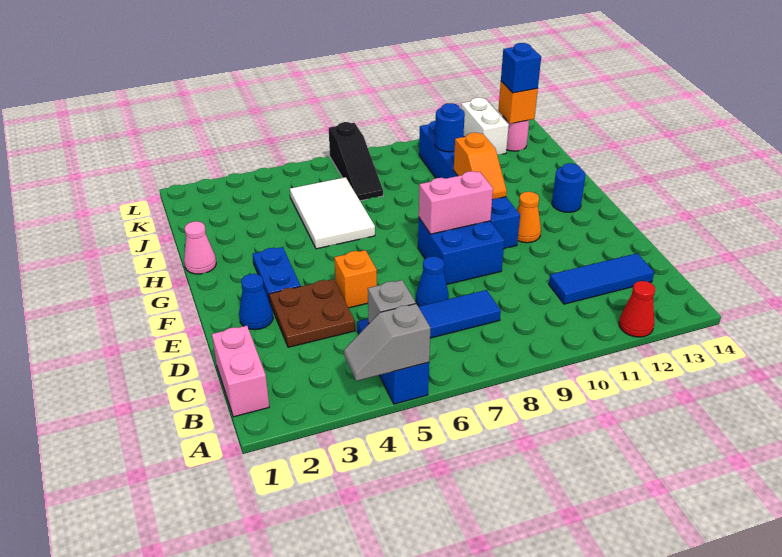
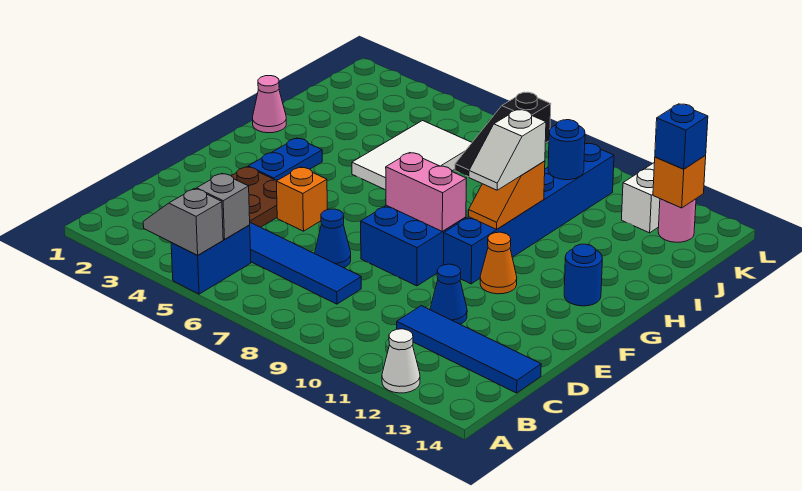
red cone A12 level 1 -> white cone A12 level 1
pink brick B1:C1 level 1 -> none
blue tile C11:C13 level 1 -> blue tile C11:C14 level 1
blue cone E2 level 1 -> blue cone D11 level 1
none -> white slope G10:H10 level 3 top H

